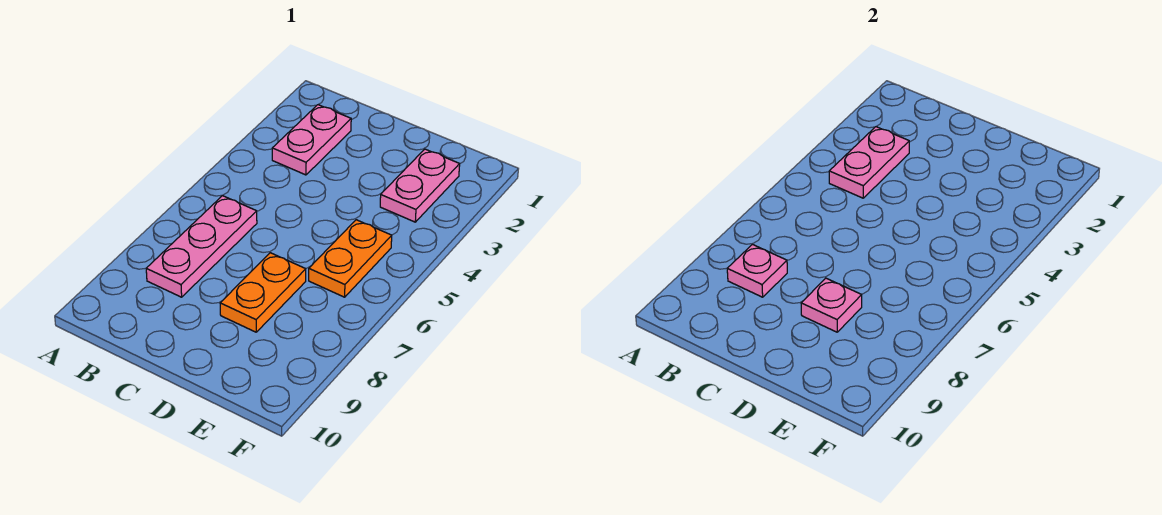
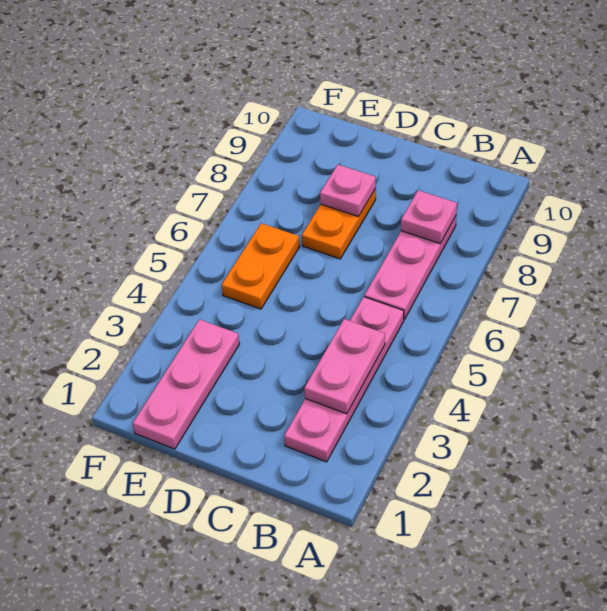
pink plate B2:B3 level 1 -> pink plate B2:B5 level 1
pink plate E2:E3 level 1 -> pink plate E1:E3 level 1

